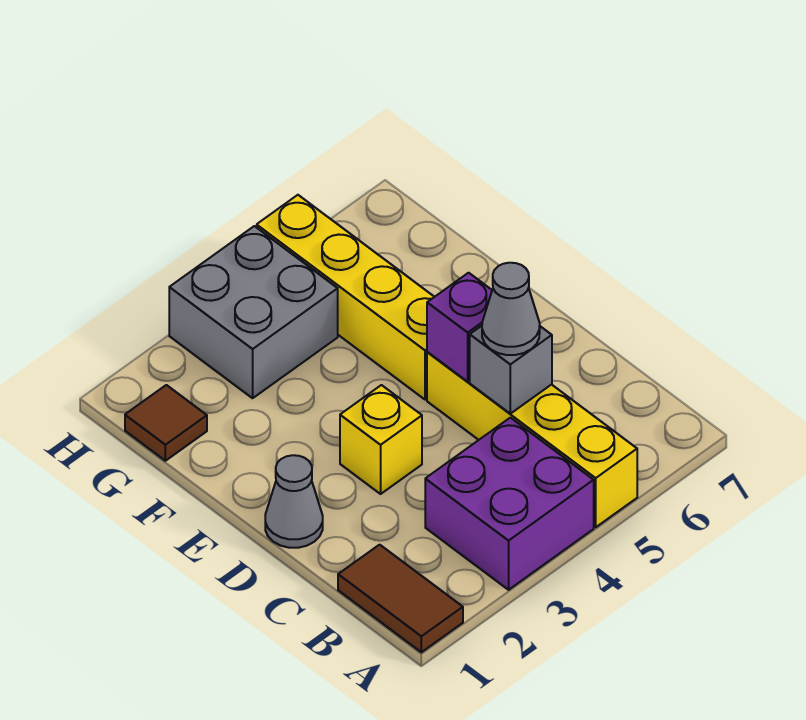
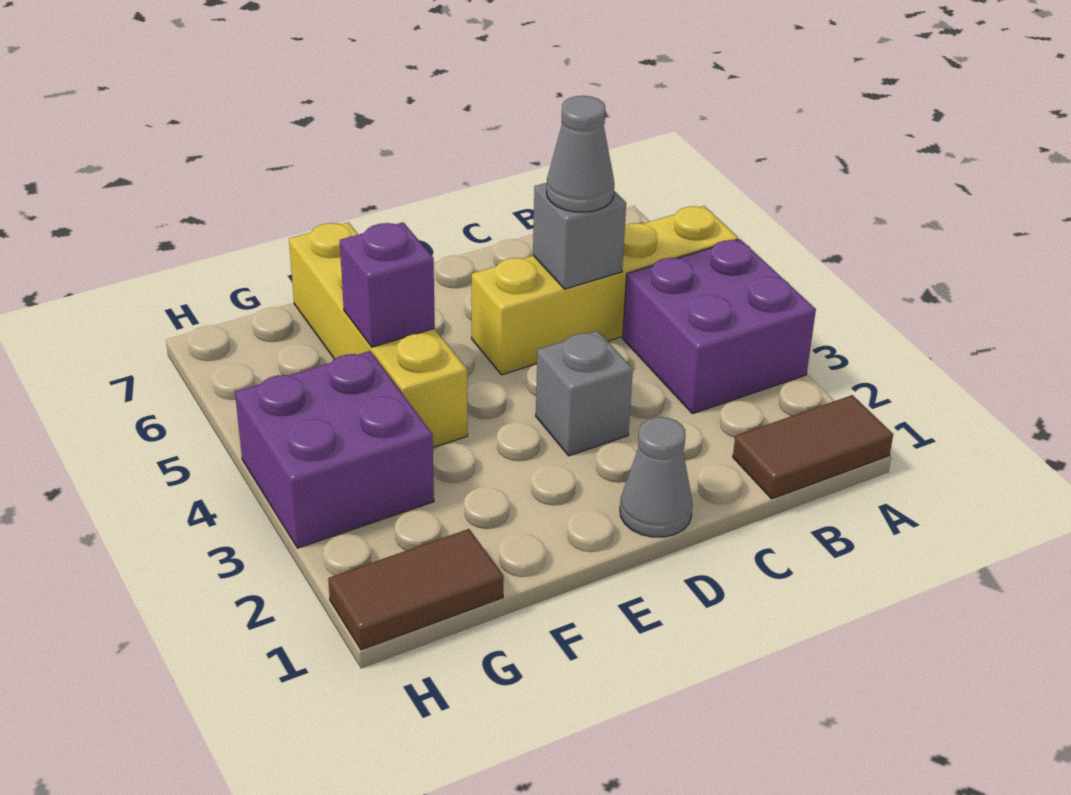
yellow brick D3 level 1 -> grey brick D3 level 1
purple brick D5 level 2 -> purple brick F5 level 2
yellow brick E5:H5 level 1 -> yellow brick F4:F7 level 1
brown tile G1 level 1 -> brown tile G1:H1 level 1
grey brick G3:H4 level 1 -> purple brick G3:H4 level 1

